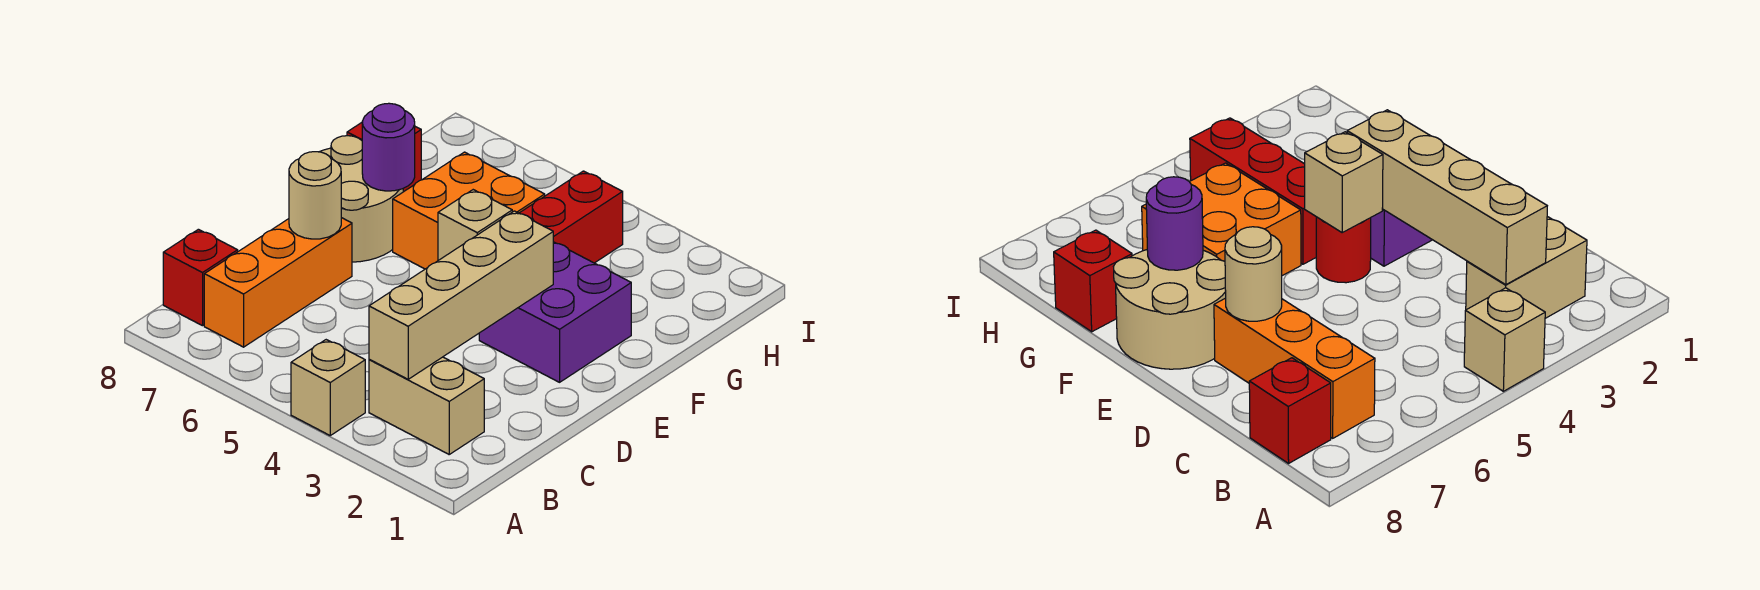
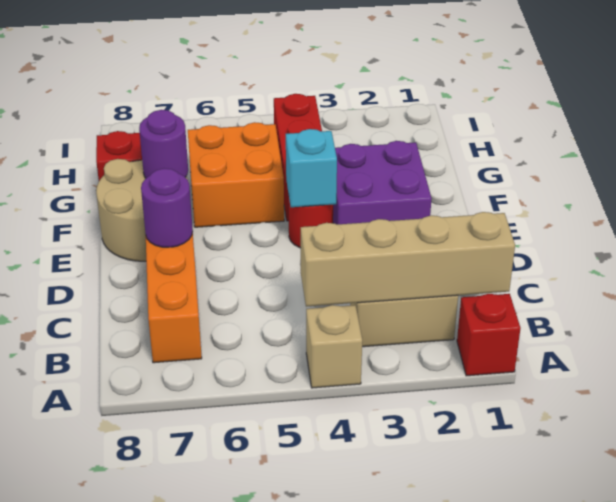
tan brick B3:E3 level 2 -> tan brick B1:B4 level 2
red brick B8 level 1 -> red brick A1 level 1
tan round brick D7 level 2 -> purple round brick D7 level 2
tan brick E4 level 2 -> cyan brick E4 level 2

